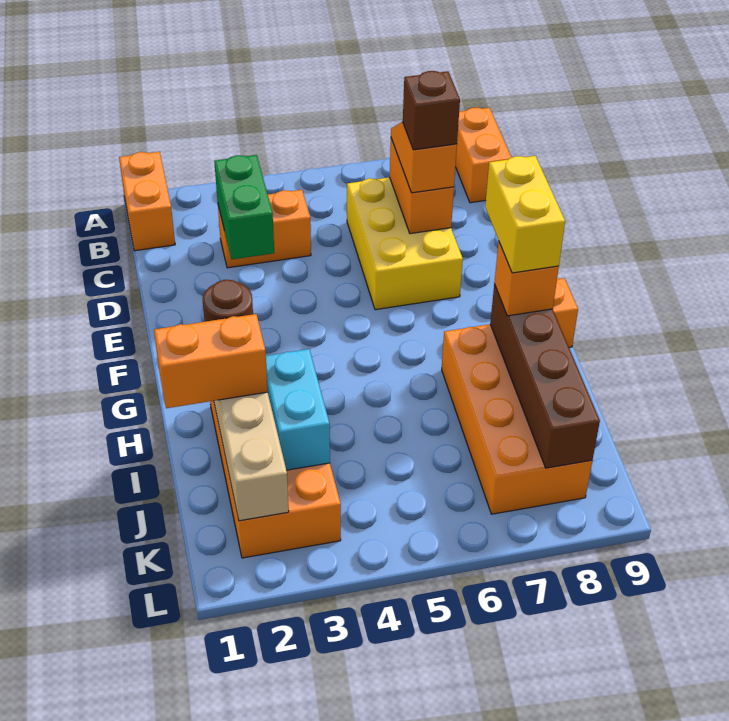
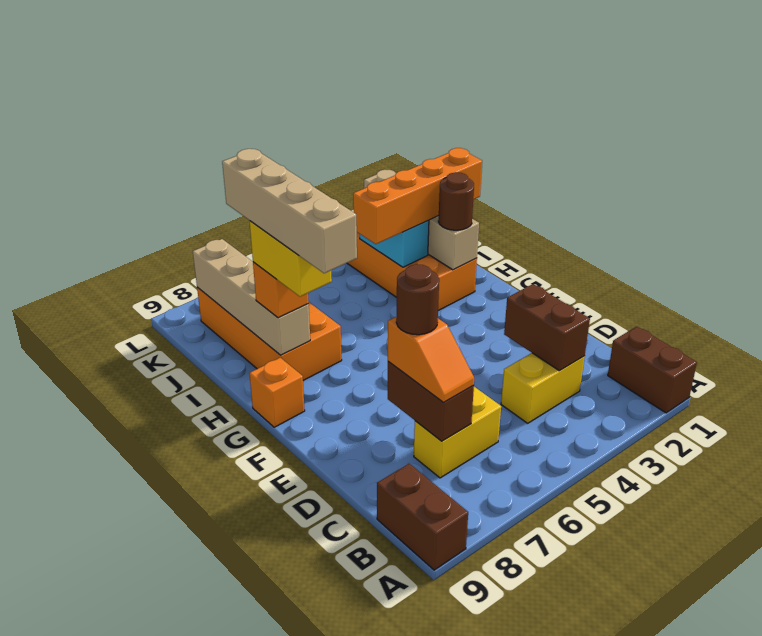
orange brick A1:B1 level 1 -> brown brick A1:B1 level 1
orange brick A9:B9 level 1 -> brown brick A9:B9 level 1
orange brick C3:C4 level 1 -> yellow brick C3:C4 level 1
green brick C3:D3 level 2 -> brown brick C3:D3 level 2
yellow brick C6:E7 level 1 -> yellow brick C6:C7 level 1
orange brick C7:D7 level 2 -> brown brick C7:D7 level 2
brown brick D7 level 4 -> brown round brick D7 level 4
none -> tan brick F8:I8 level 5
brown brick H8:K8 level 2 -> tan brick H8:K8 level 2
orange brick I1:I2 level 3 -> orange brick I1:I4 level 3

